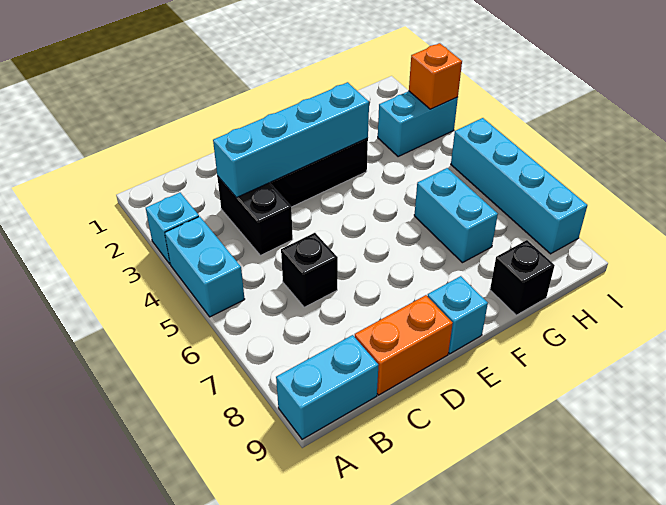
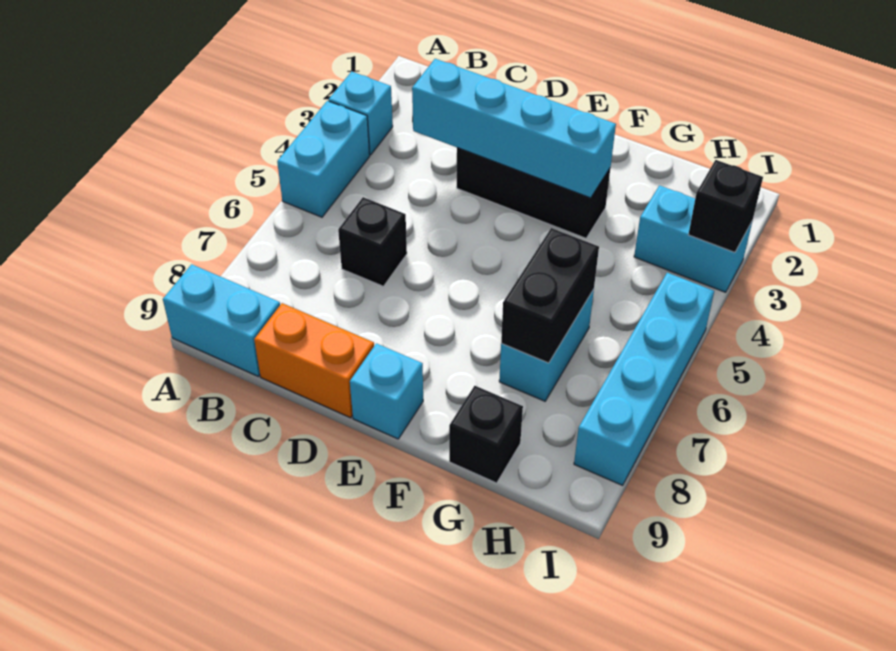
black brick C3:C4 level 1 -> black brick G6:G7 level 2
orange brick I3 level 2 -> black brick I3 level 2

